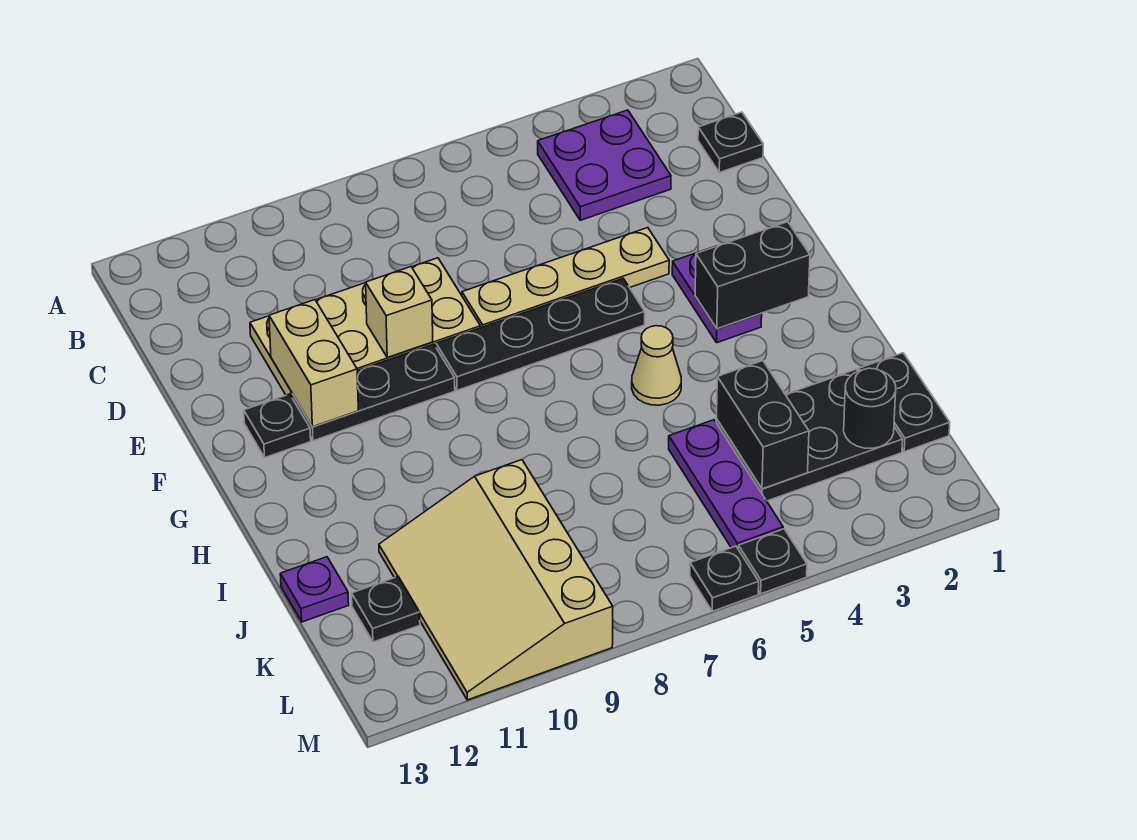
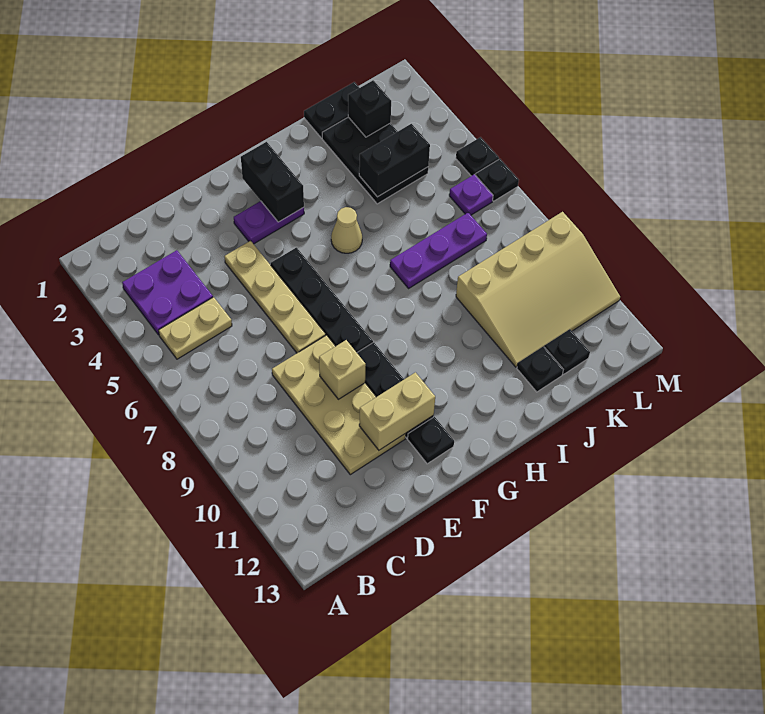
none -> tan plate B5:C5 level 1
black plate C1 level 1 -> black plate J12 level 1
purple plate J5:L5 level 1 -> purple plate I7:K7 level 1
purple plate J13 level 1 -> purple plate L6 level 1
black round brick K2 level 2 -> black brick K2 level 2

